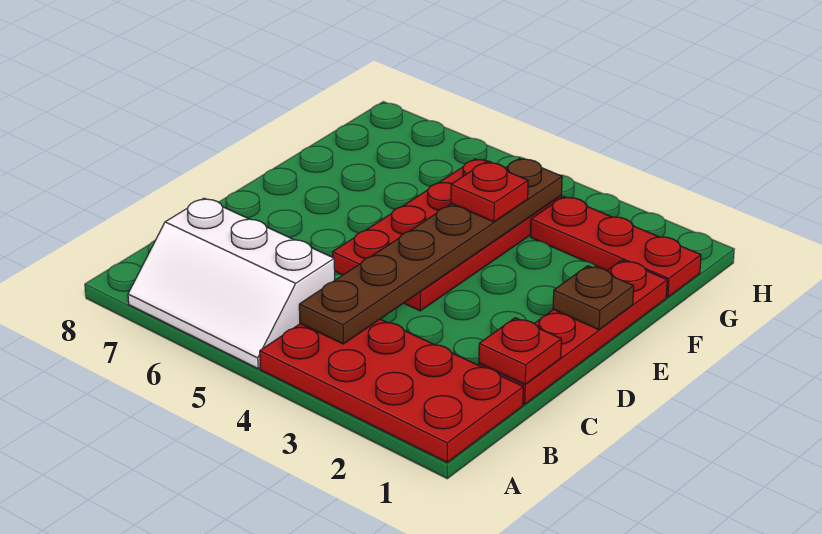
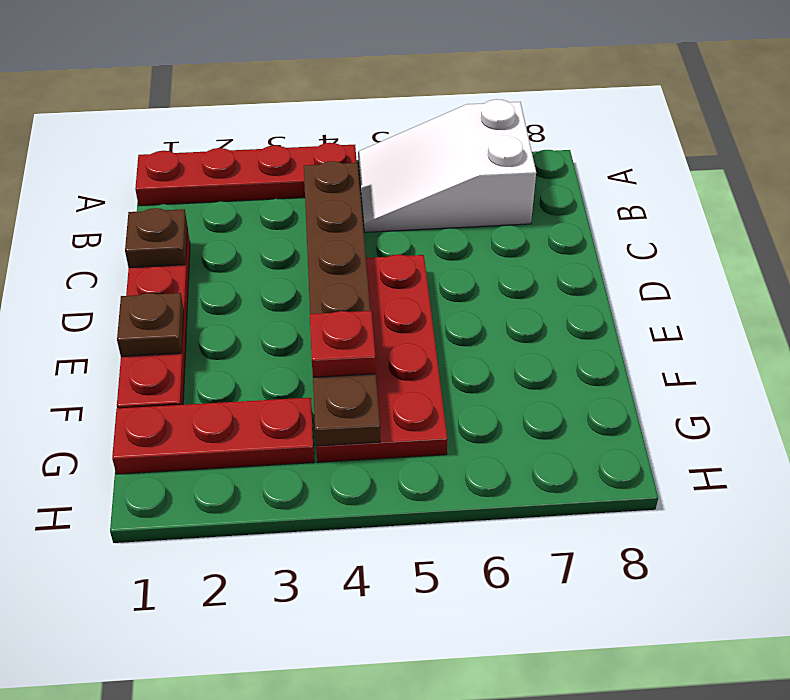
red plate A1:B4 level 1 -> red plate A1:A4 level 1
white slope A5:B7 level 1 top B -> white slope A5:B7 level 1 top 7
red plate C1 level 2 -> brown plate C1 level 2

